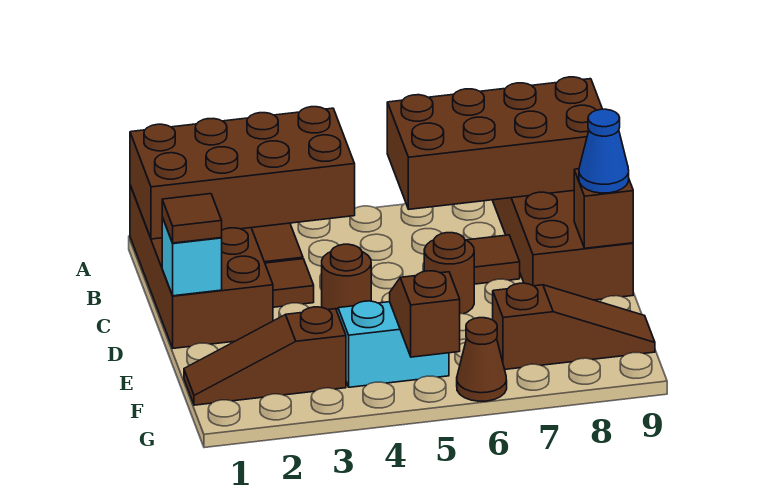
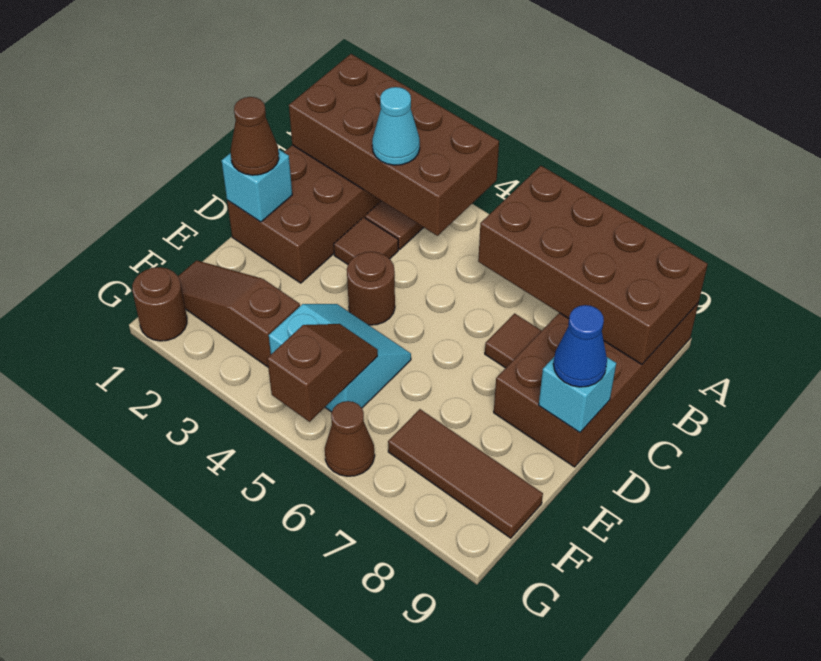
none -> cyan cone B3 level 3
brown tile D1 level 3 -> brown cone D1 level 3
brown round brick D6 level 1 -> brown round brick G1 level 1
brown brick D9 level 2 -> cyan brick D9 level 2
brown slope F7:F9 level 1 top 7 -> brown tile F7:F9 level 1

